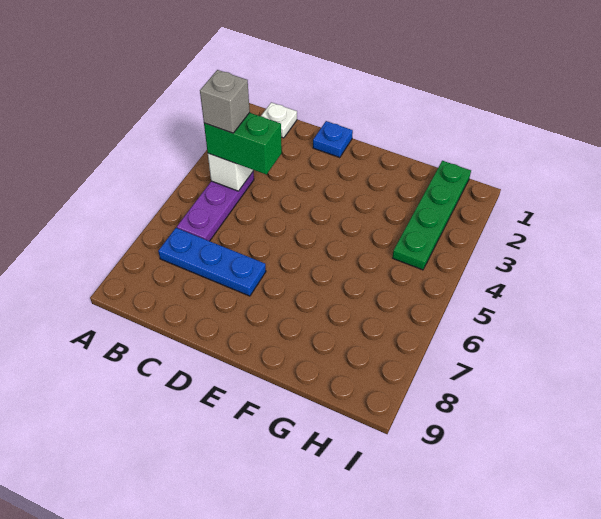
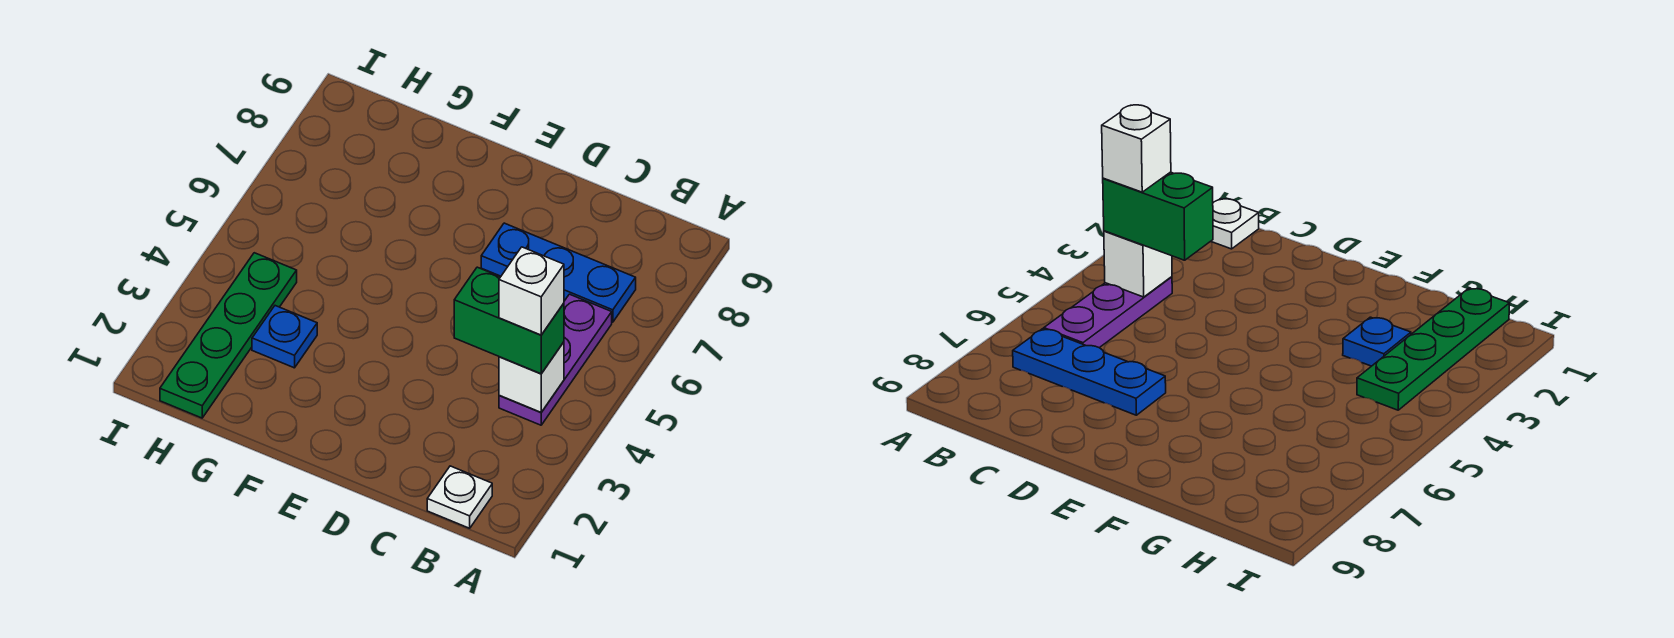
grey brick B4 level 4 -> white brick B4 level 4
blue plate D1 level 1 -> blue plate G3 level 1

